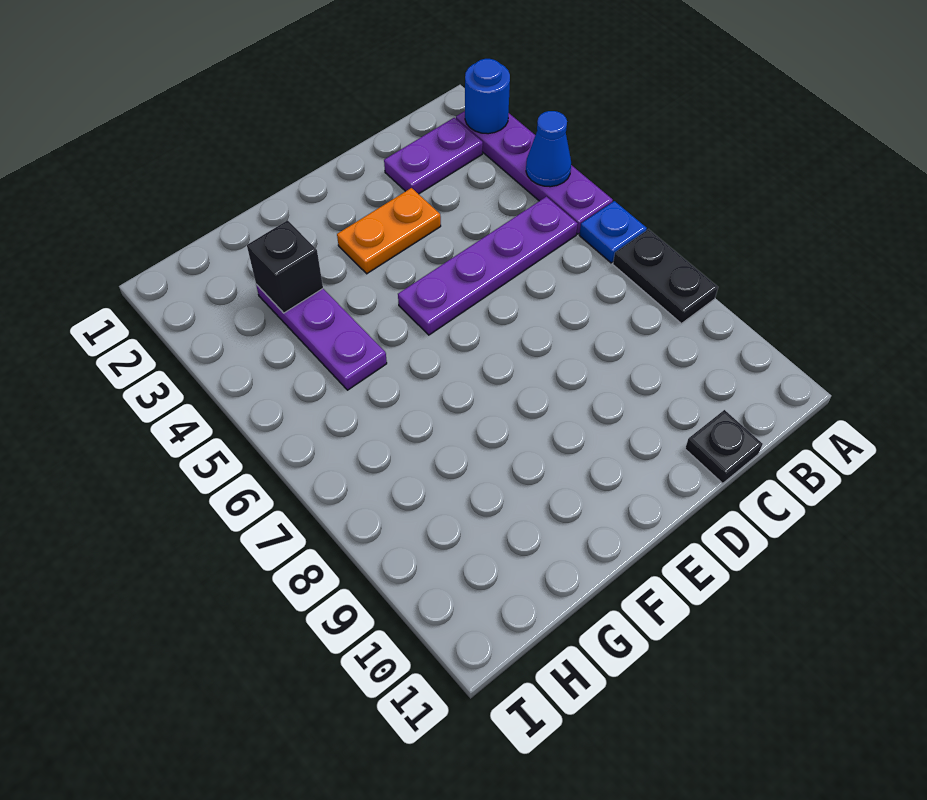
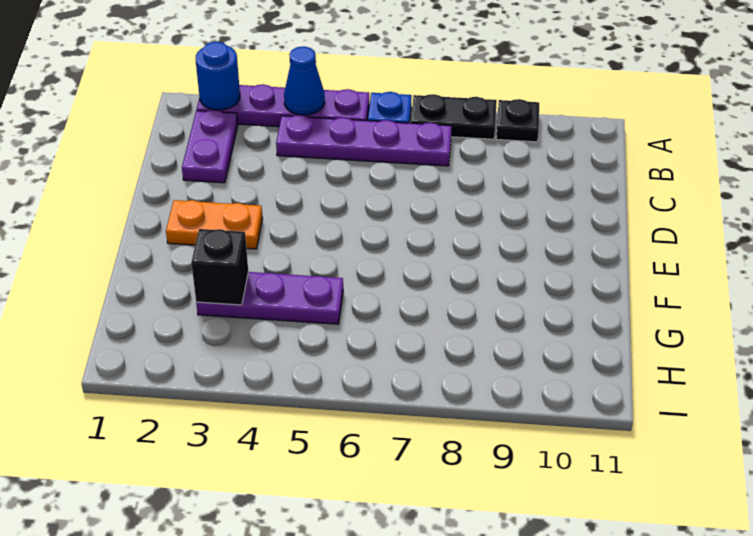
purple plate B5:E5 level 1 -> purple plate B4:B7 level 1
black plate C11 level 1 -> black plate A9 level 1
orange plate D3:E3 level 1 -> orange plate E2:E3 level 1

